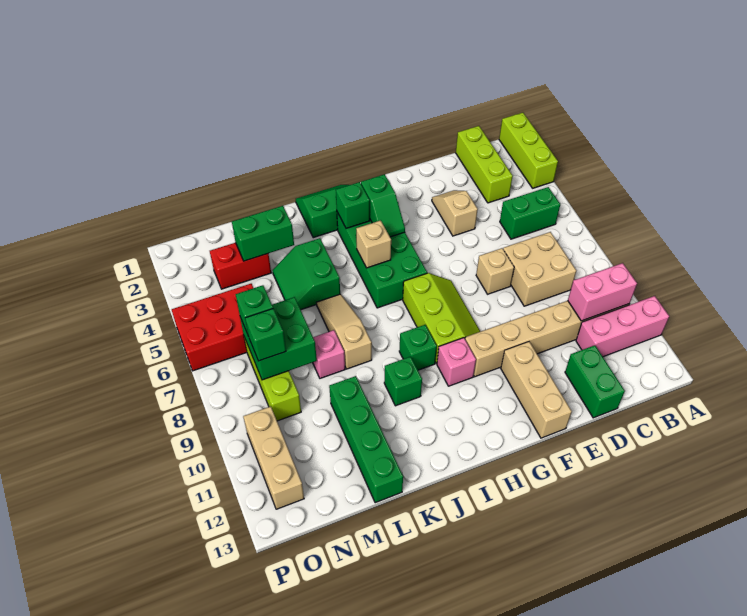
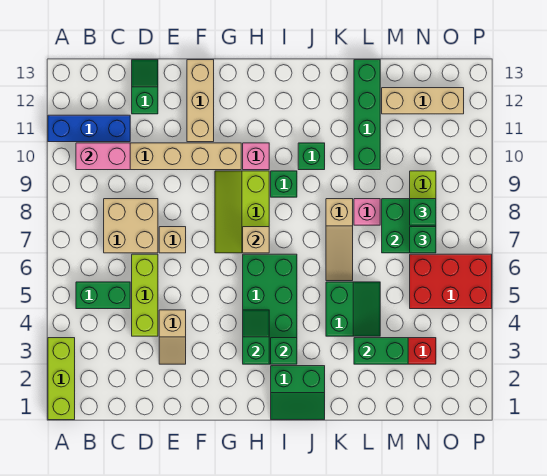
pink brick A11:C11 level 1 -> blue brick A11:C11 level 1
lime brick C1:C3 level 1 -> lime brick D4:D6 level 1
green brick D12:D13 level 1 -> green slope D12:D13 level 1 top 12
tan brick I5 level 2 -> tan brick H7 level 2
tan brick O10:O12 level 1 -> tan brick M12:O12 level 1

